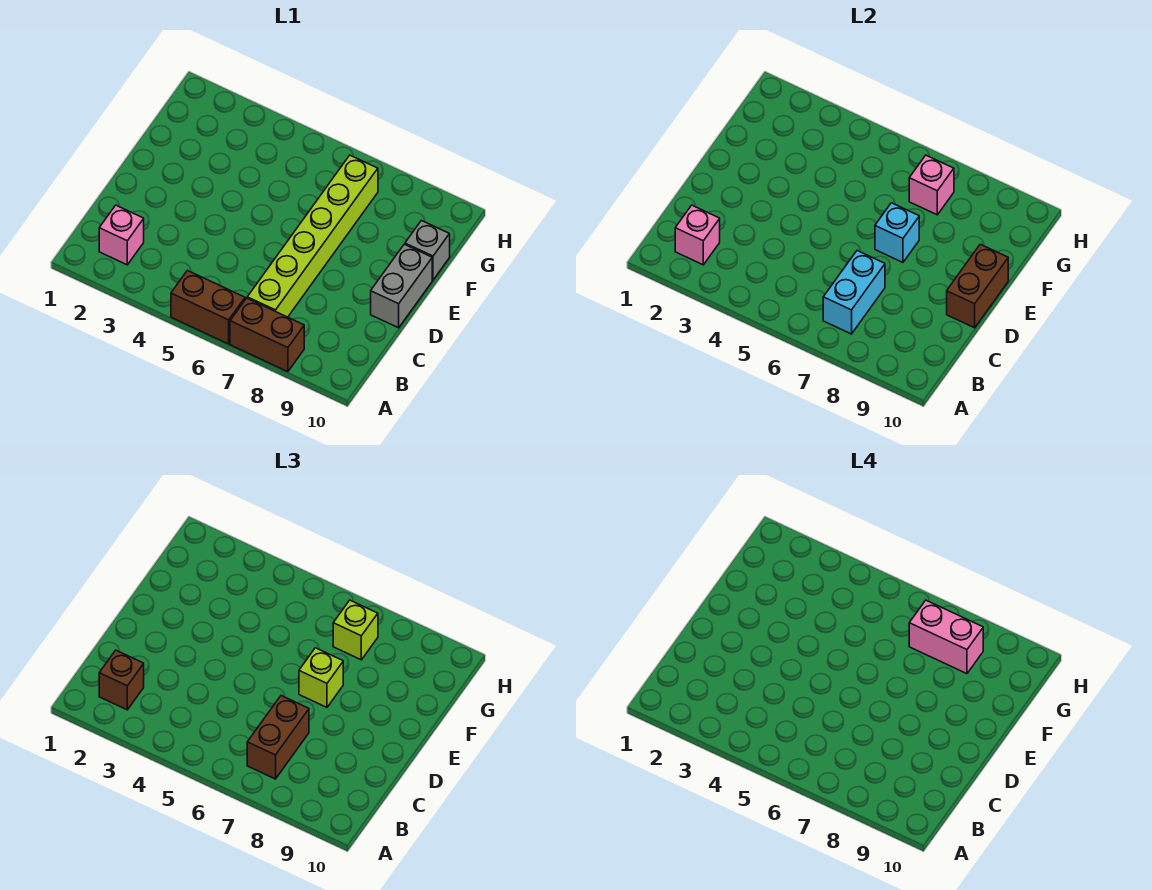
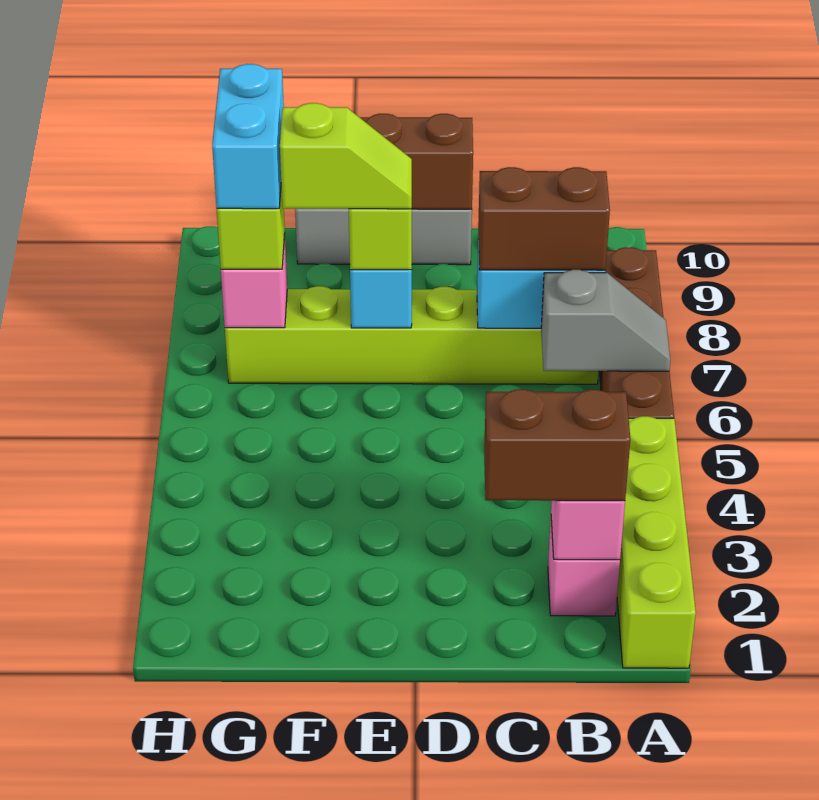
none -> lime brick A1:A4 level 1
none -> grey slope A6:B6 level 2 top B
brown brick B2 level 3 -> brown brick B2:C2 level 3
none -> lime slope E7:F7 level 4 top F
pink brick G7:G8 level 4 -> cyan brick G7:G8 level 4

